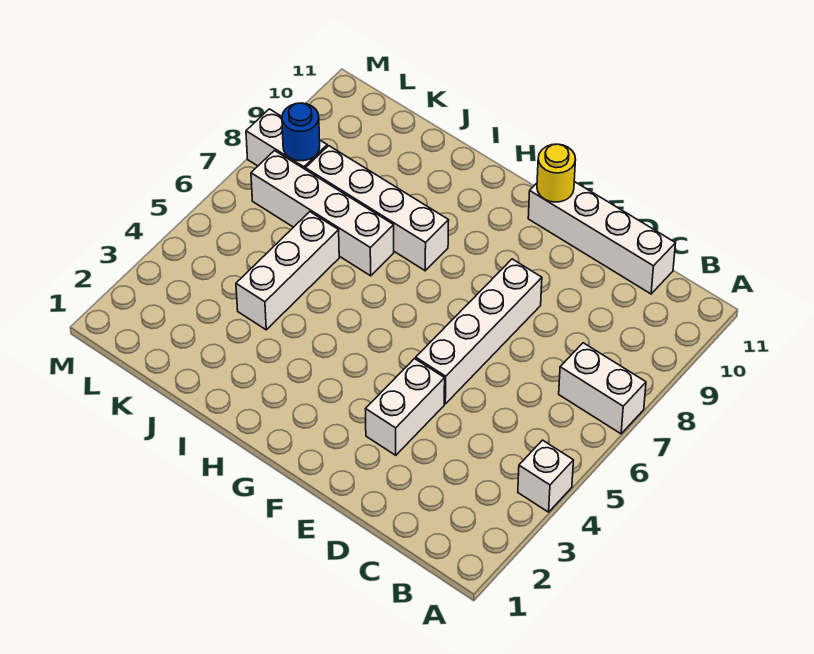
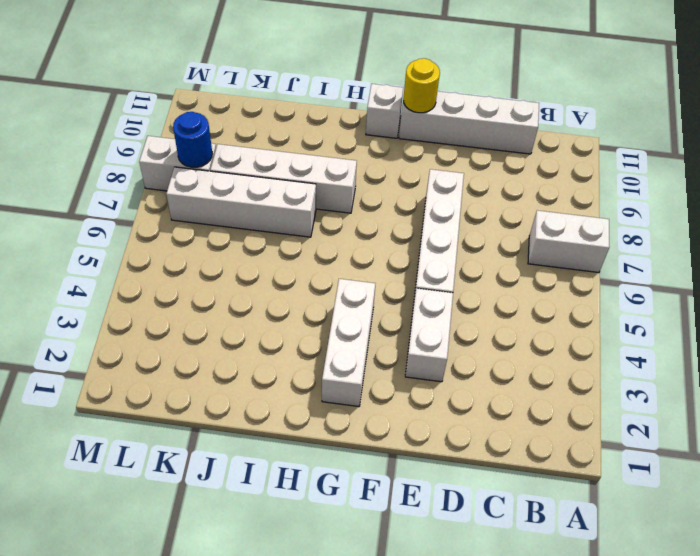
white brick A4 level 1 -> white brick G11 level 1
white brick J4:J6 level 1 -> white brick G2:G4 level 1

